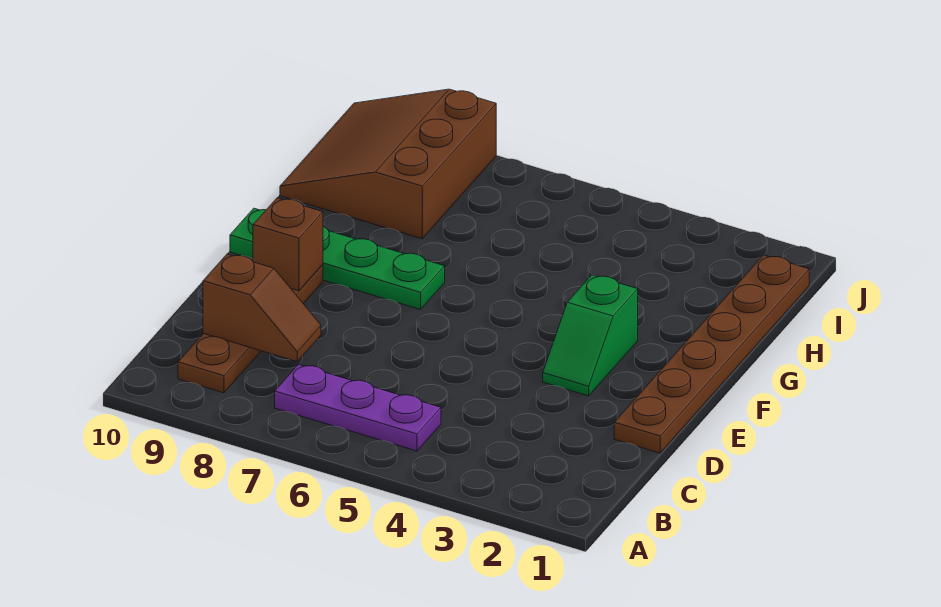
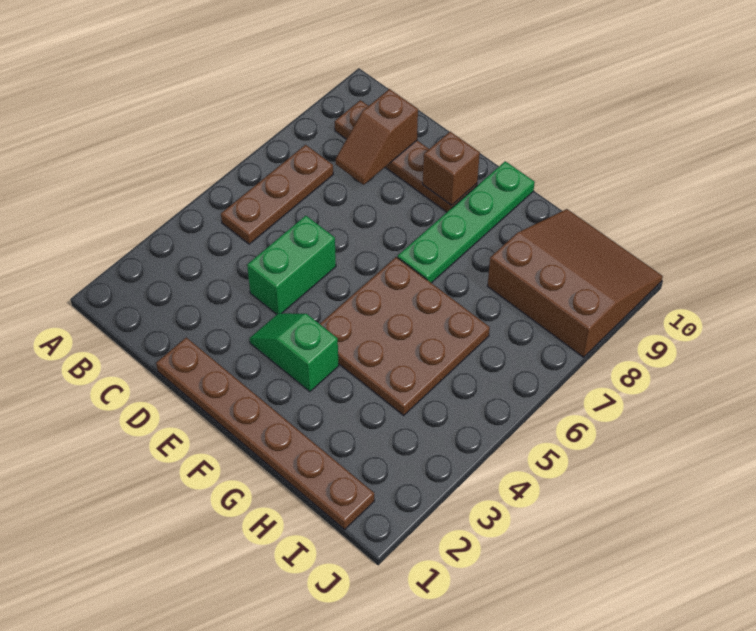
purple plate B5:B7 level 1 -> brown plate B5:B7 level 1
none -> green brick D4:D5 level 1
none -> brown plate F4:H6 level 1

